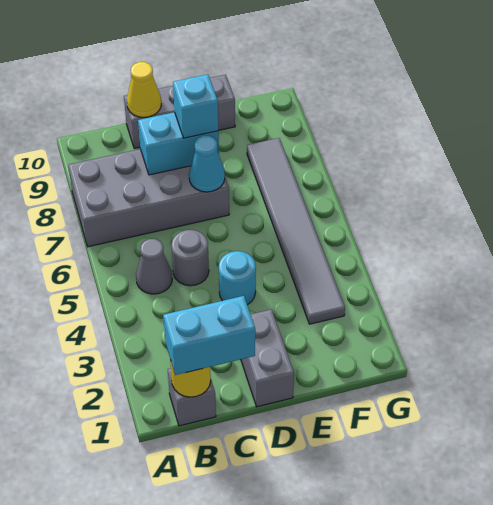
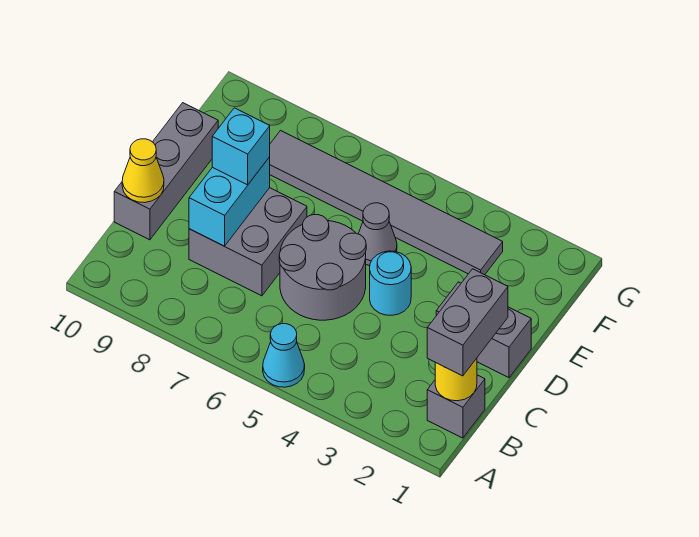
grey brick A7:D8 level 1 -> grey brick C7:D8 level 1
cyan brick B1:C1 level 3 -> grey brick B1:C1 level 3
grey cone B5 level 1 -> grey cone E5 level 1
grey round brick C5 level 1 -> grey round brick C5:D6 level 1
cyan cone D7 level 2 -> cyan cone A5 level 1

